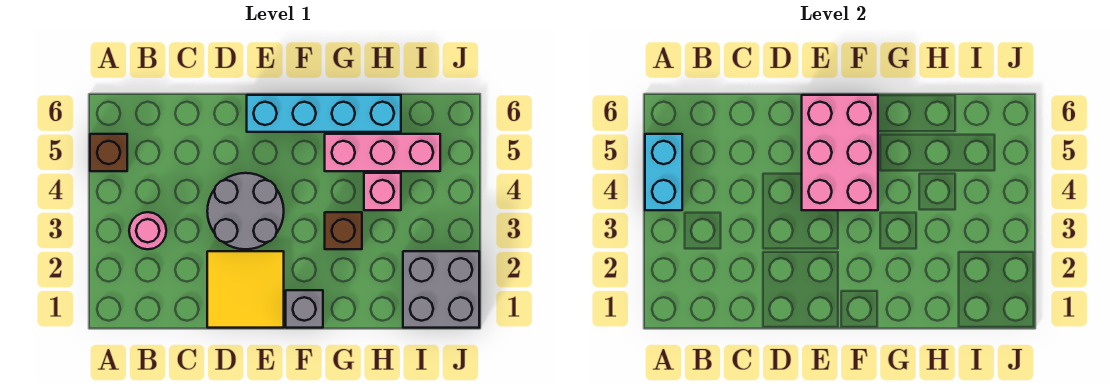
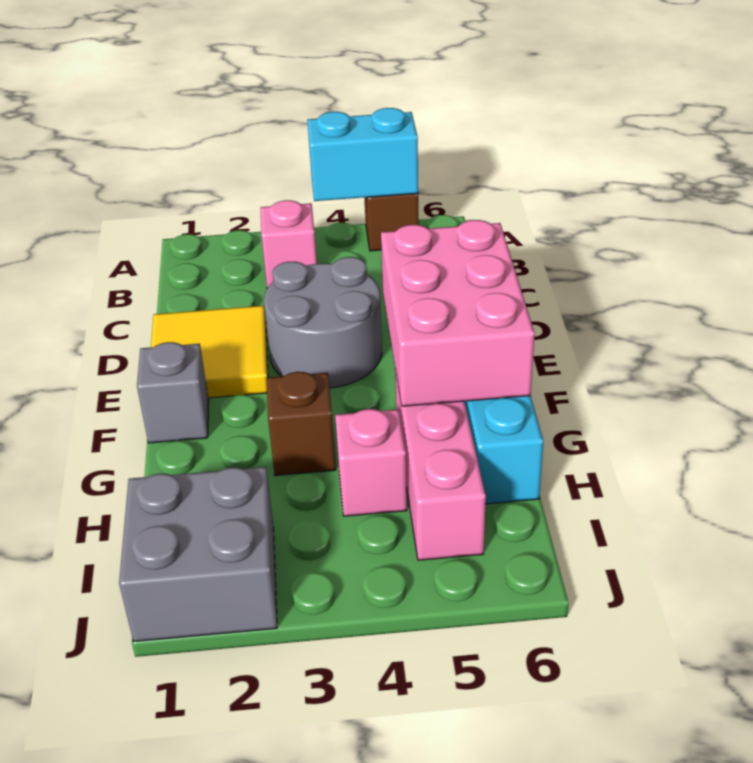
pink round brick B3 level 1 -> pink brick B3 level 1
pink brick E4:F6 level 2 -> pink brick E5:G6 level 2

